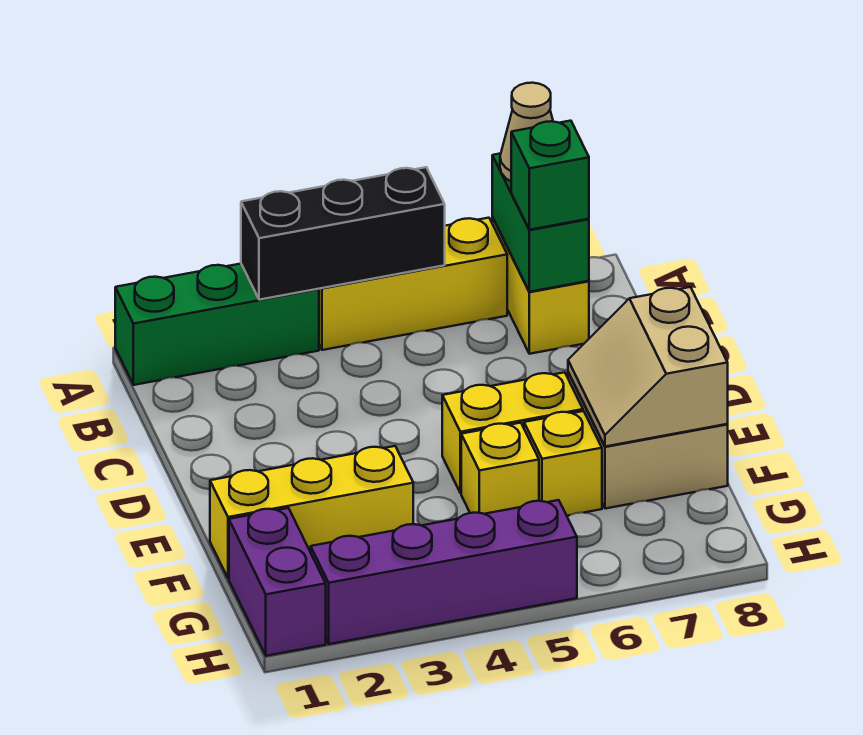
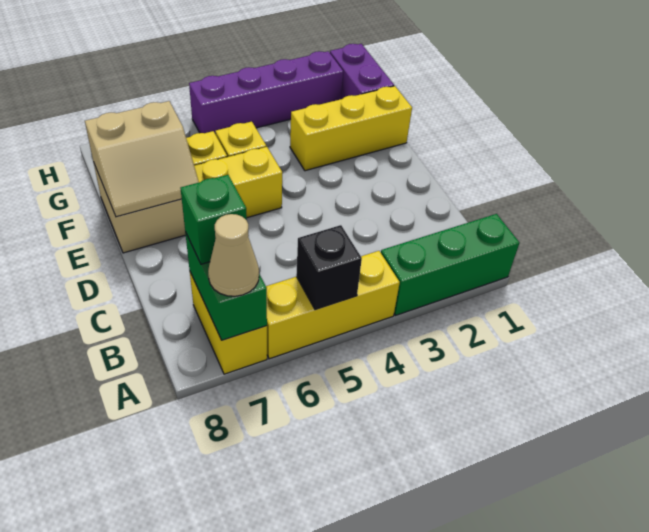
black brick A3:A5 level 2 -> black brick A5 level 2
tan slope E7:F8 level 2 top 8 -> tan slope E7:F8 level 2 top F

